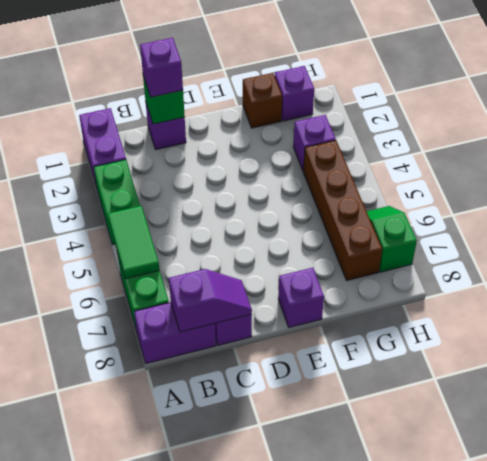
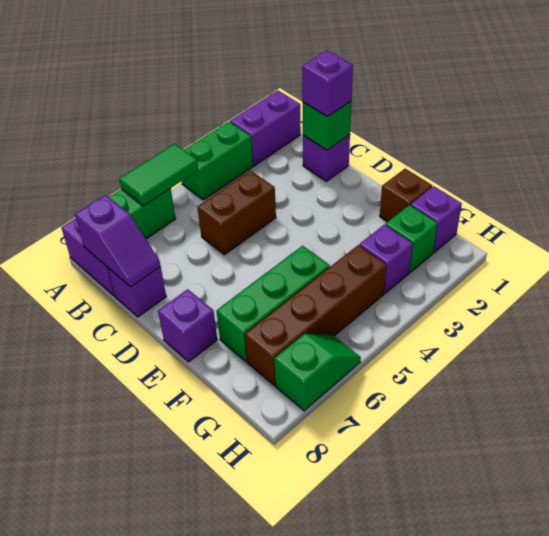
none -> brown brick C4:C5 level 1
none -> green brick F5:F7 level 1
none -> green brick G2 level 1

